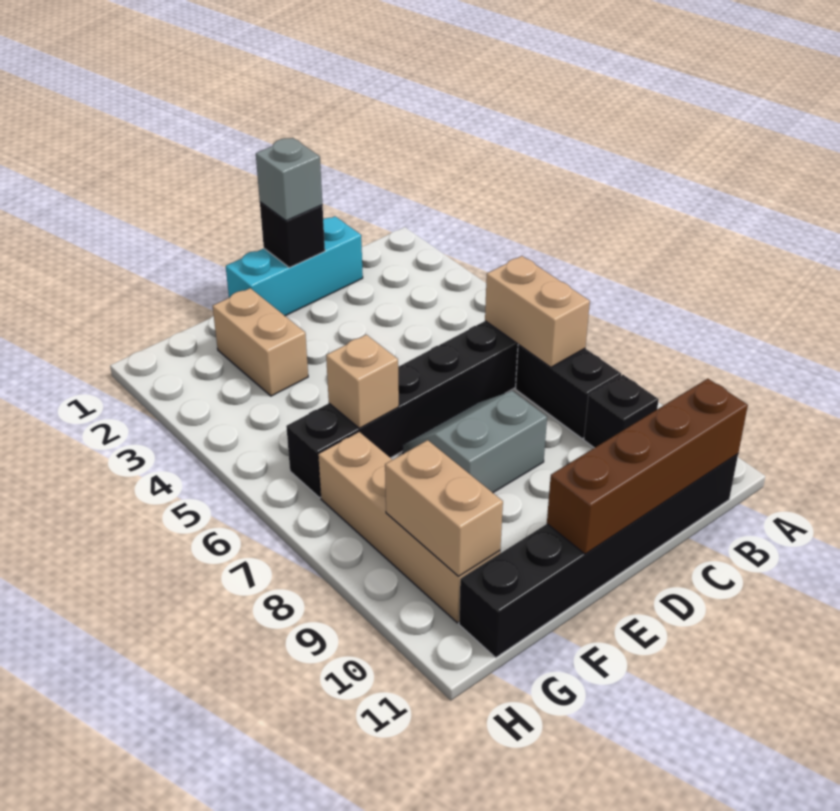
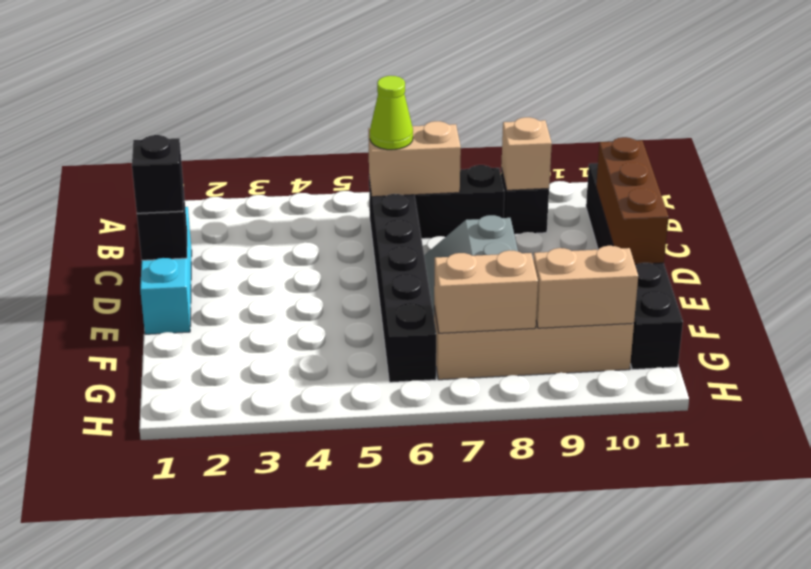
none -> lime cone B6 level 3
brown brick B11:E11 level 2 -> brown brick C11:E11 level 2
grey brick D1 level 3 -> black brick D1 level 3
tan brick F2:F3 level 1 -> tan brick G7:G8 level 2
tan brick F6 level 2 -> tan brick B9 level 2

